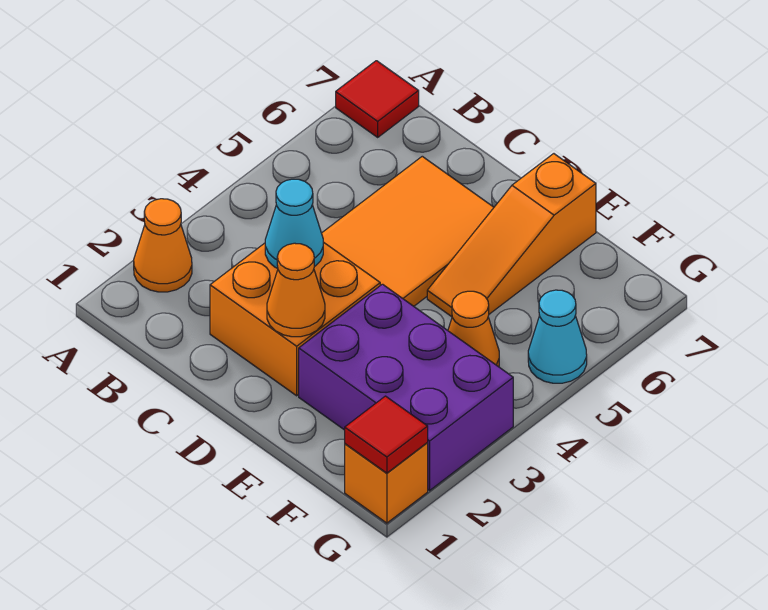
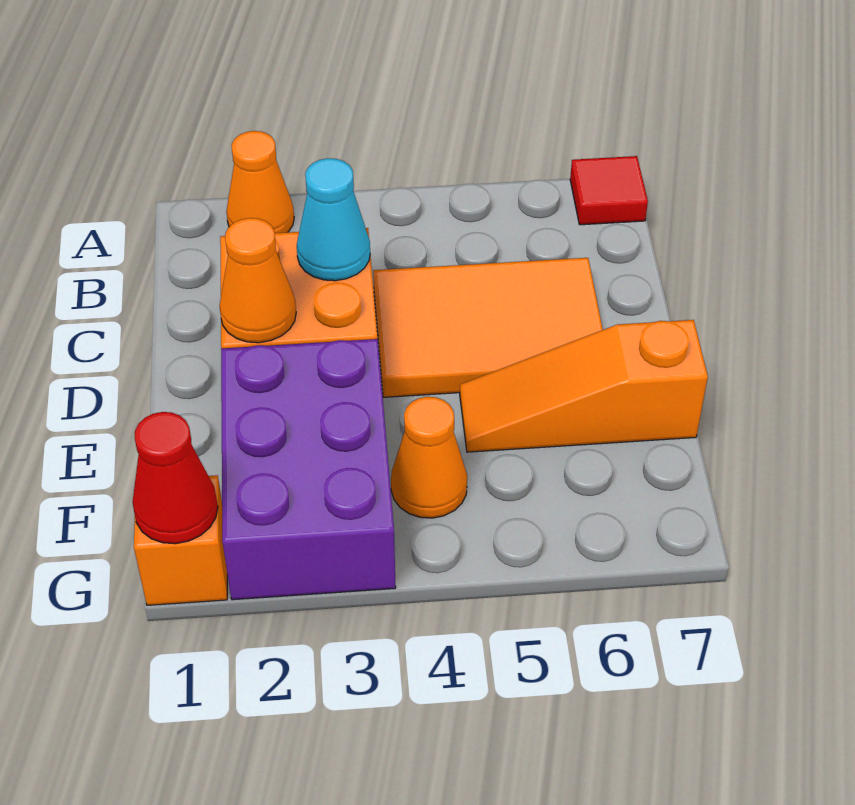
red tile G1 level 2 -> red cone G1 level 2
cyan cone G5 level 1 -> none

